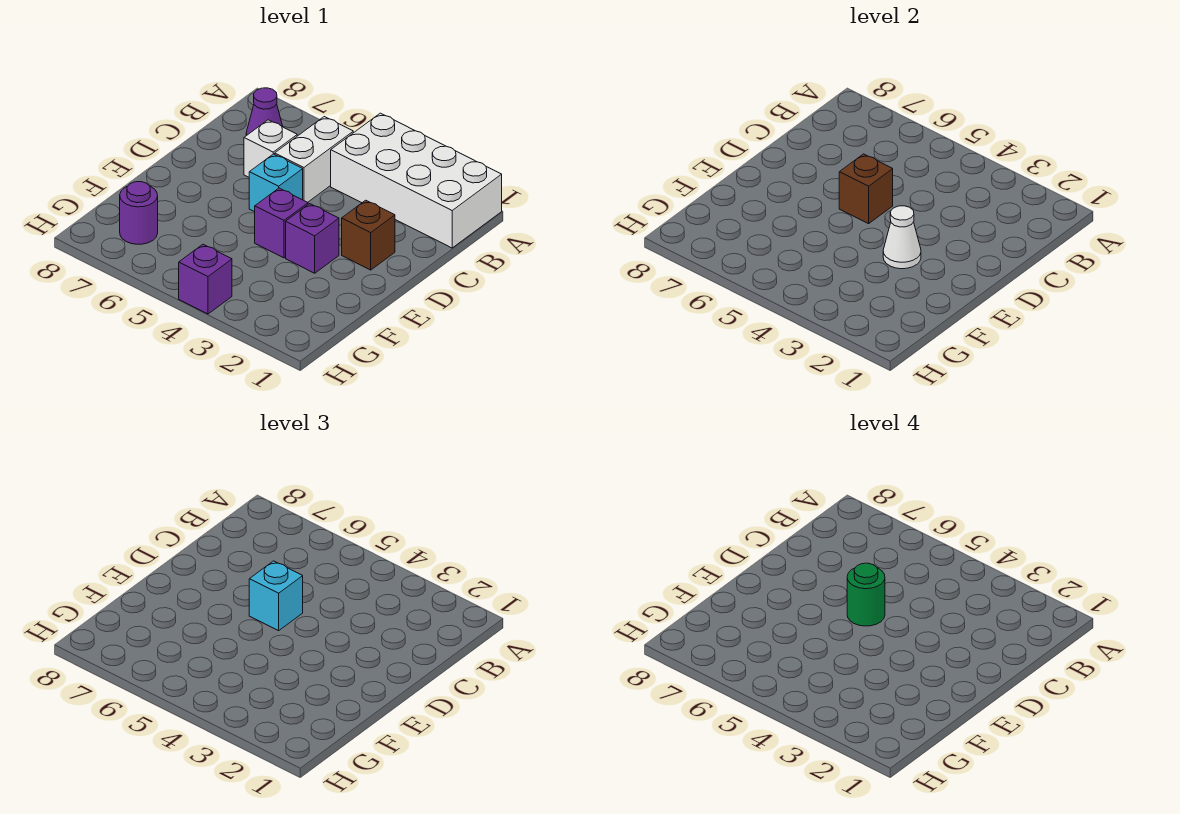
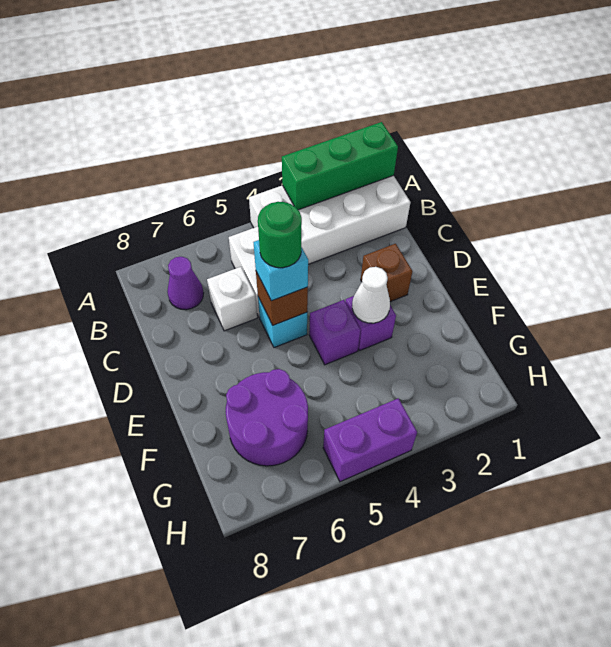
none -> green brick A1:A3 level 2
purple round brick G7 level 1 -> purple round brick F6:G7 level 1
purple brick H4 level 1 -> purple brick H4:H5 level 1

